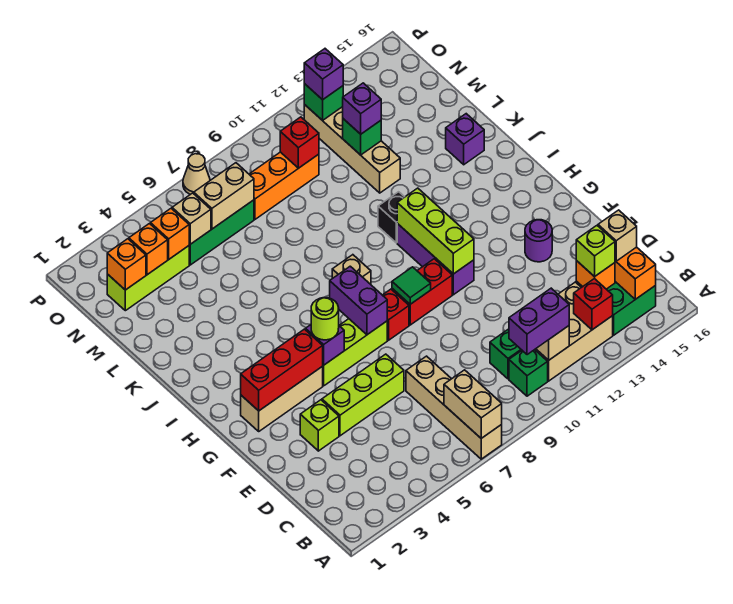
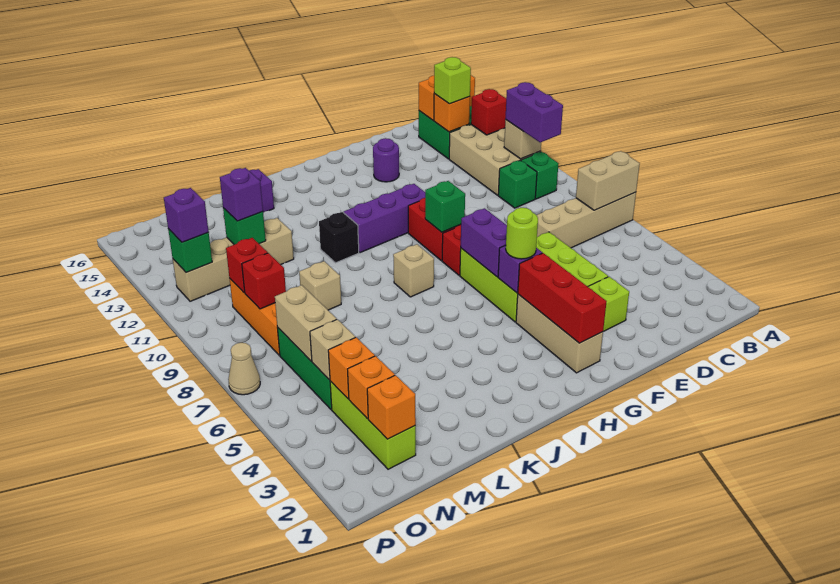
tan brick C15 level 3 -> tan brick L9 level 1
purple brick G7:H7 level 2 -> purple brick G6:G7 level 2
green tile G9 level 2 -> green brick G9 level 2
lime brick G11:I11 level 2 -> none
none -> red brick N9 level 2

